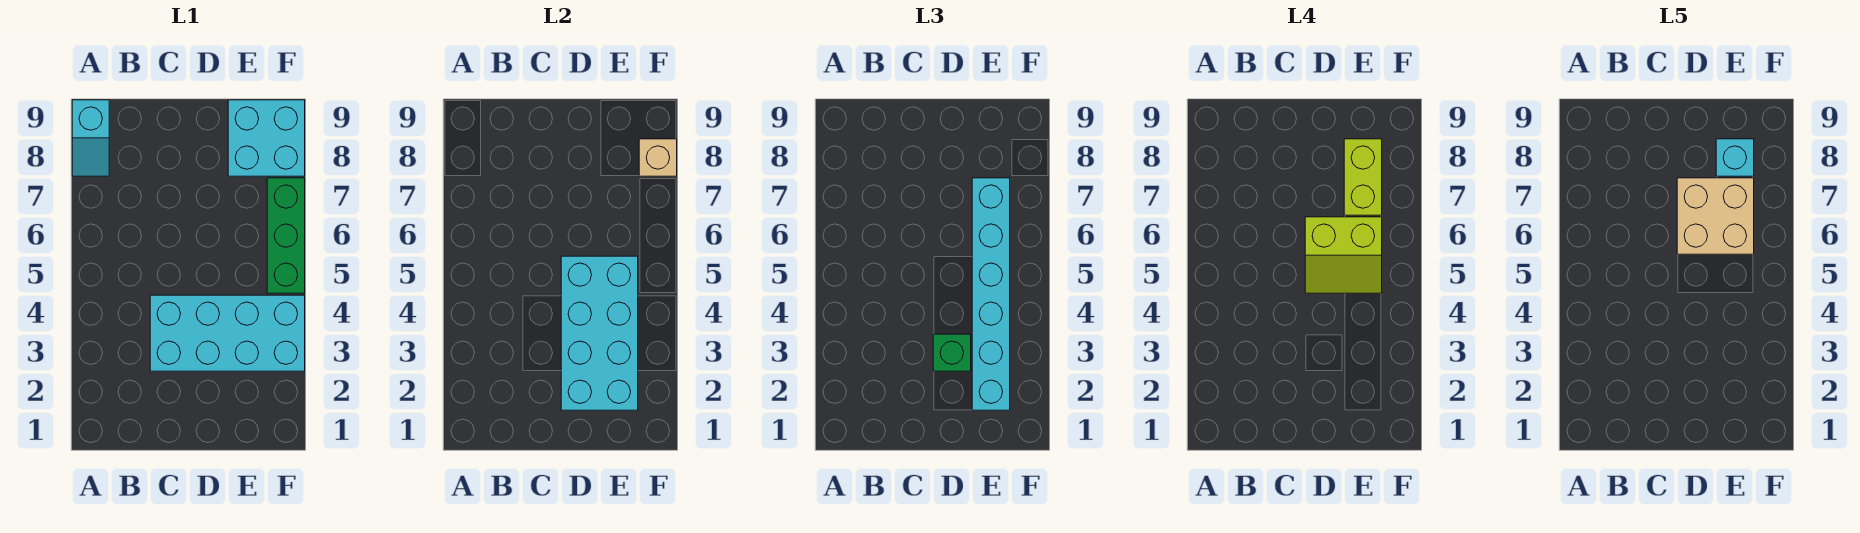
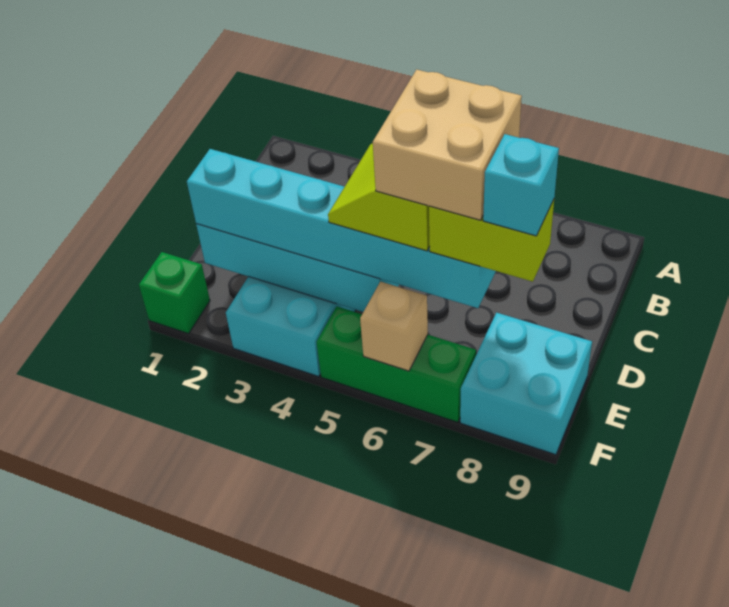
cyan slope A8:A9 level 1 top 9 -> none
green brick D3 level 3 -> green brick F1 level 1
tan brick F8 level 2 -> tan brick F6 level 2

